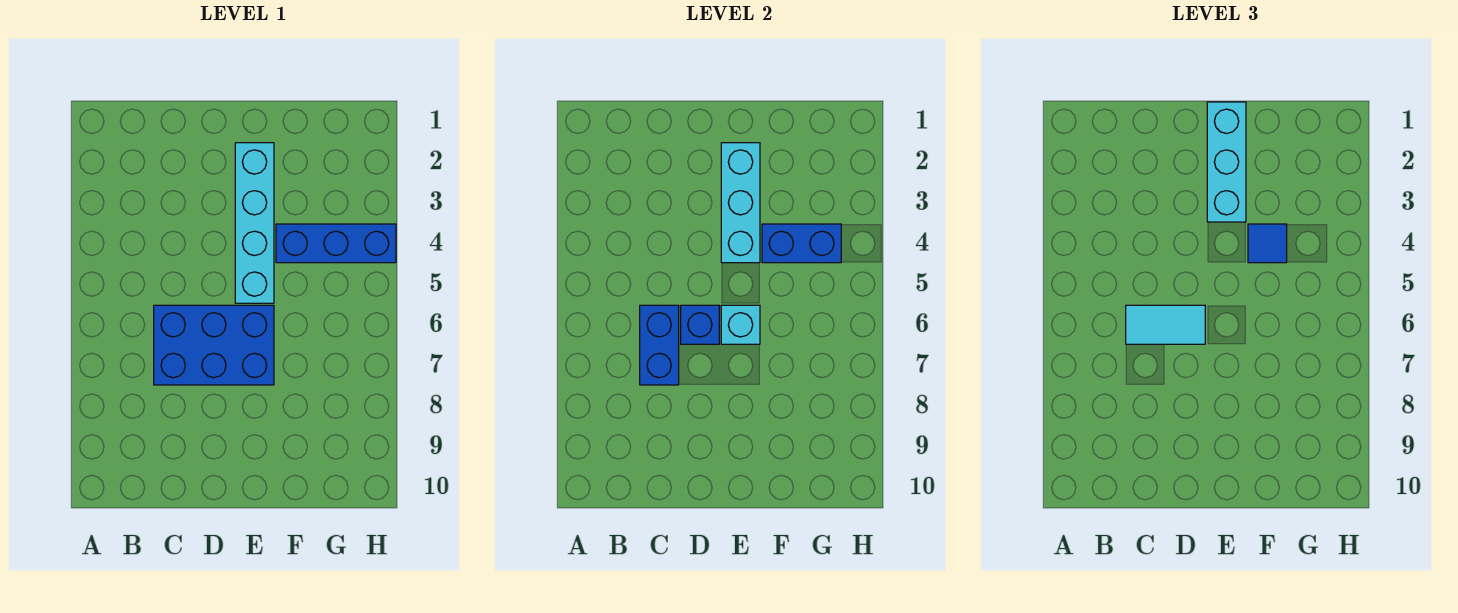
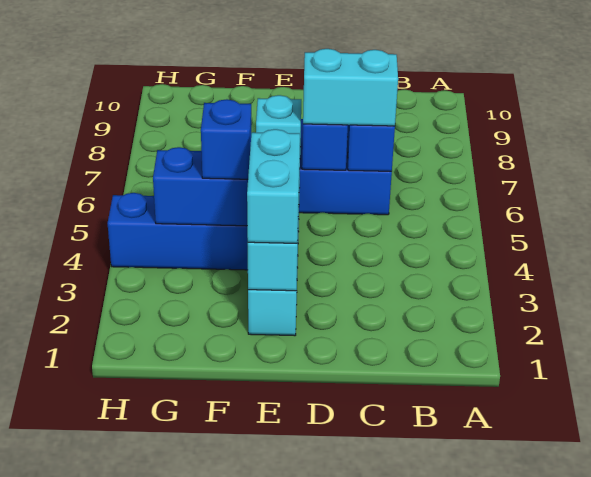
cyan tile C6:D6 level 3 -> cyan brick C6:D6 level 3
cyan brick E1:E3 level 3 -> cyan brick E2:E3 level 3
blue tile F4 level 3 -> blue brick F4 level 3

